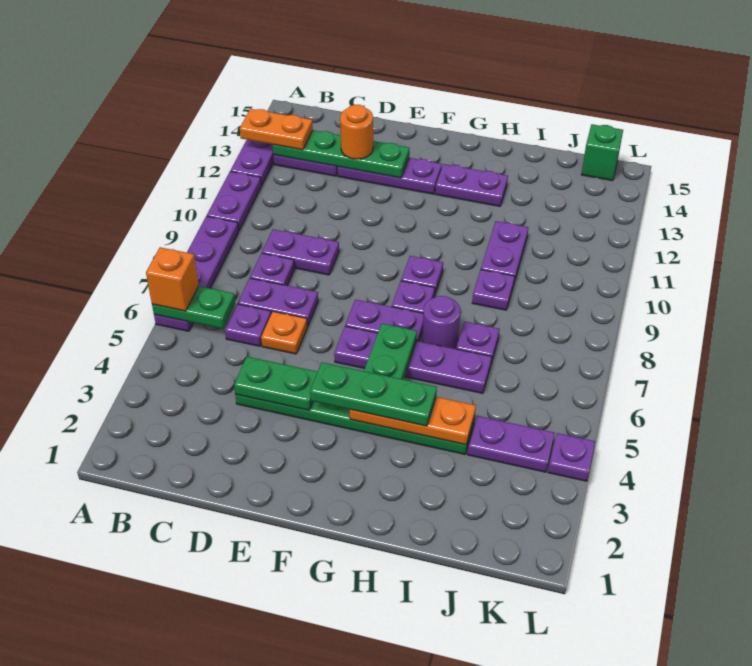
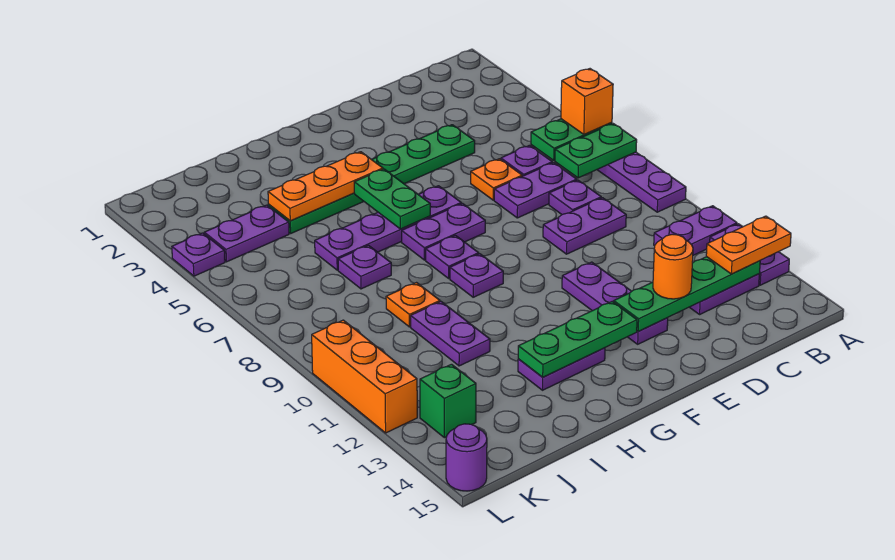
purple plate A10:A11 level 1 -> purple plate A11:B11 level 1
green plate D4:E4 level 2 -> green plate A7:B7 level 2
purple plate D13:F13 level 1 -> purple plate E11:E13 level 1
green plate F4:H4 level 3 -> green plate F13:H13 level 2
purple round brick H7 level 1 -> purple round brick L15 level 1
purple plate I9 level 1 -> orange plate I9 level 1
green brick K15 level 1 -> green brick K13 level 1
none -> orange brick L10:L12 level 1

